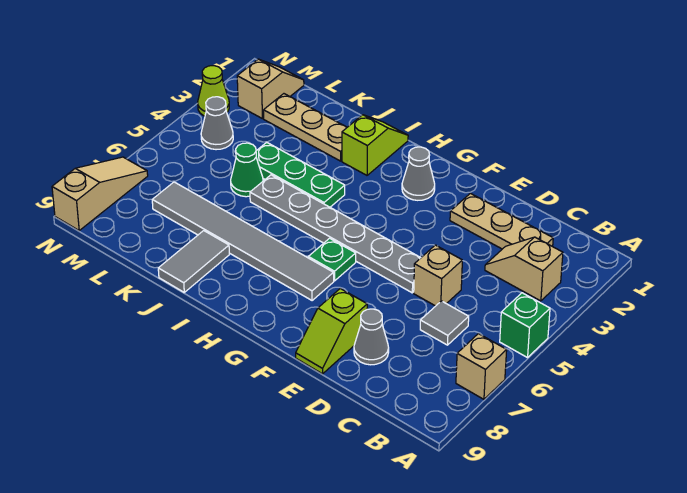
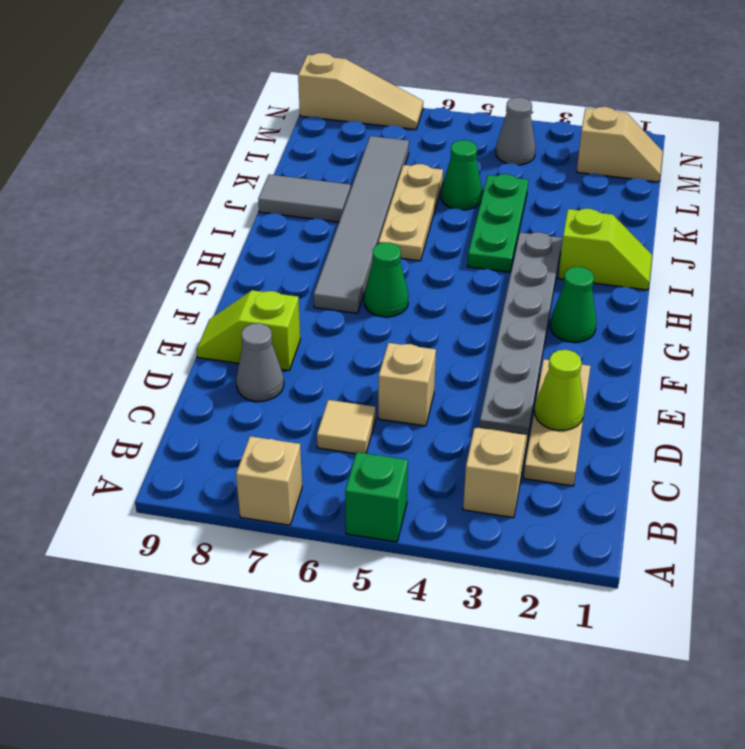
grey tile C6 level 1 -> tan tile C6 level 1
grey plate E5:J5 level 1 -> grey plate D3:I3 level 1
grey cone G2 level 1 -> green cone G2 level 1
green plate G6 level 1 -> green cone G6 level 1
tan plate J2:L2 level 1 -> tan plate I6:K6 level 1
lime cone N3 level 1 -> lime cone D2 level 2

